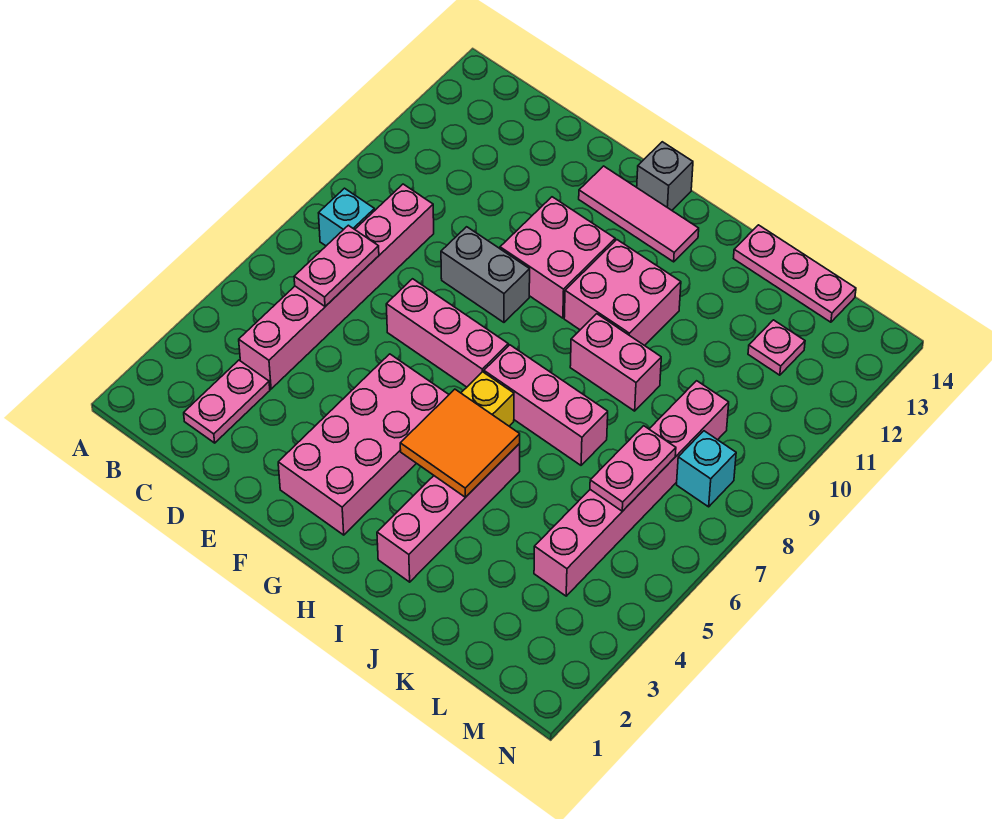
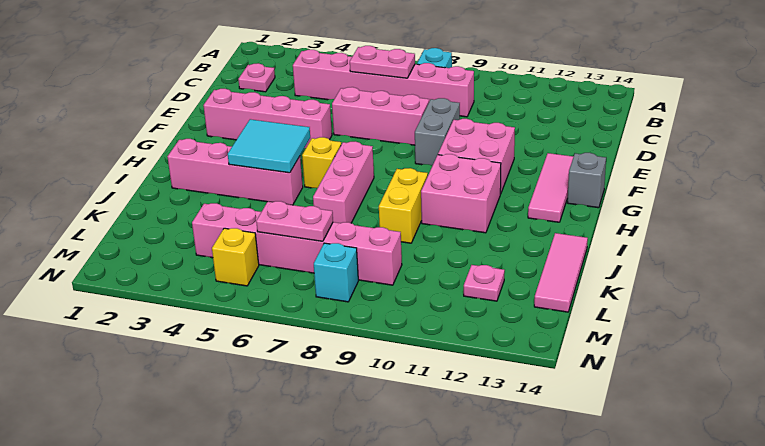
pink plate C2:C3 level 1 -> pink plate C2 level 1
pink brick E7:G7 level 1 -> pink brick E6:E8 level 1
pink brick F2:G5 level 1 -> pink brick F2:F5 level 1
orange tile H4:I5 level 2 -> cyan tile H4:I5 level 2
pink brick I9:J9 level 1 -> yellow brick I9:J9 level 1
pink plate J14:L14 level 1 -> pink tile J14:L14 level 1
none -> yellow brick M5 level 1

